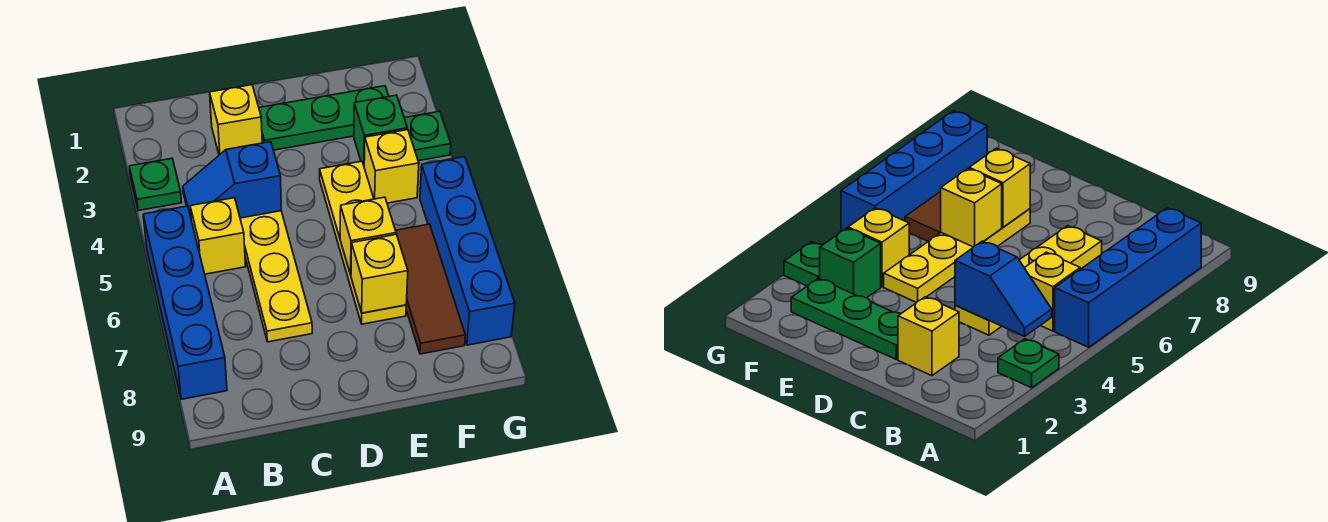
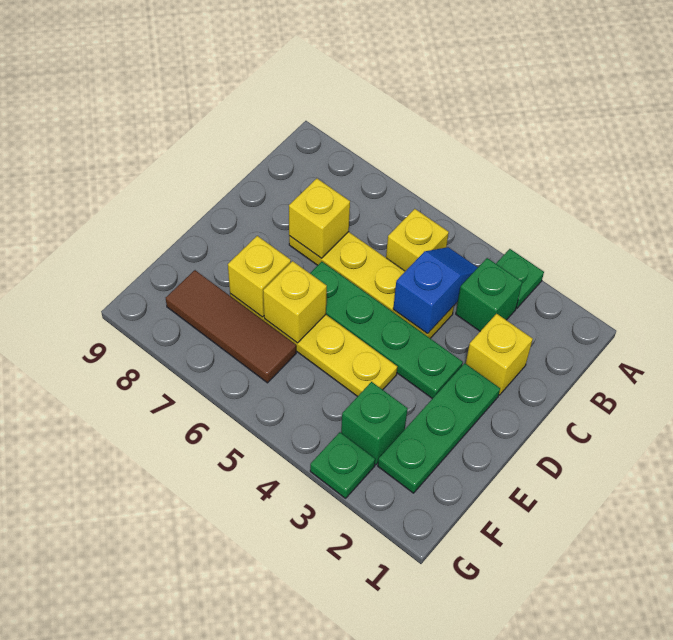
blue brick A5:A8 level 1 -> none
none -> green brick B3 level 1
none -> green plate D3:D6 level 1
yellow brick F4 level 1 -> yellow brick C7 level 2
blue brick G5:G8 level 1 -> none

